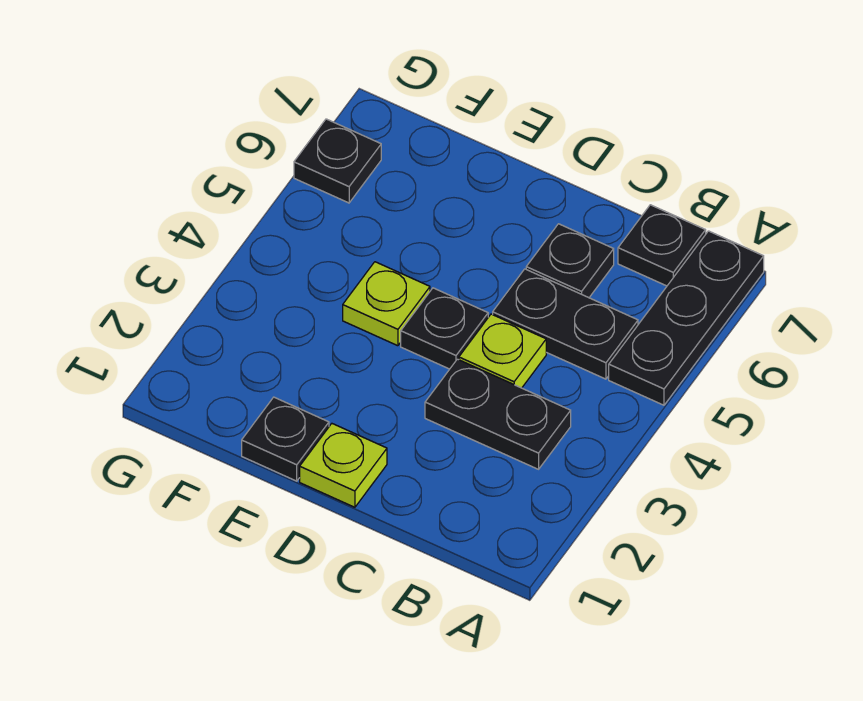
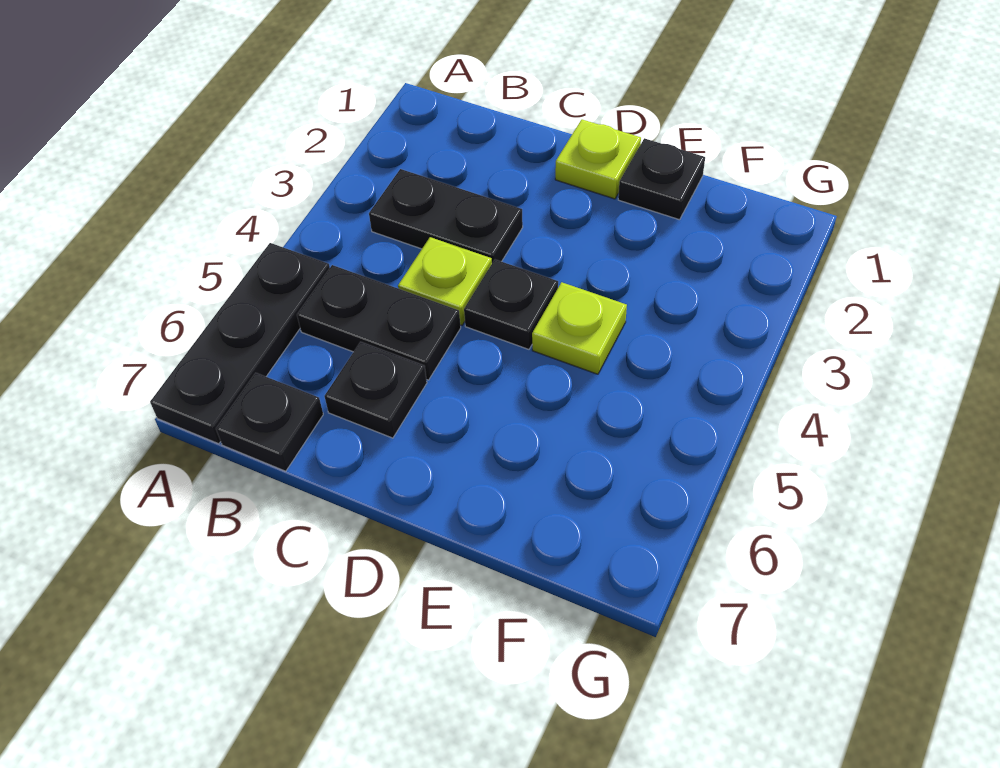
black plate G6 level 1 -> none

